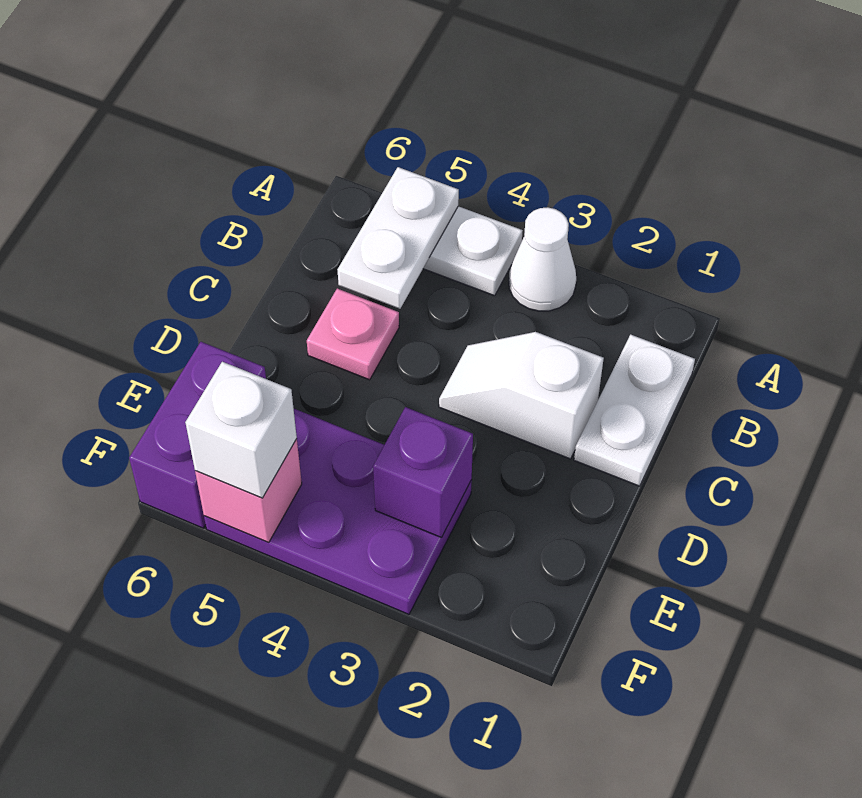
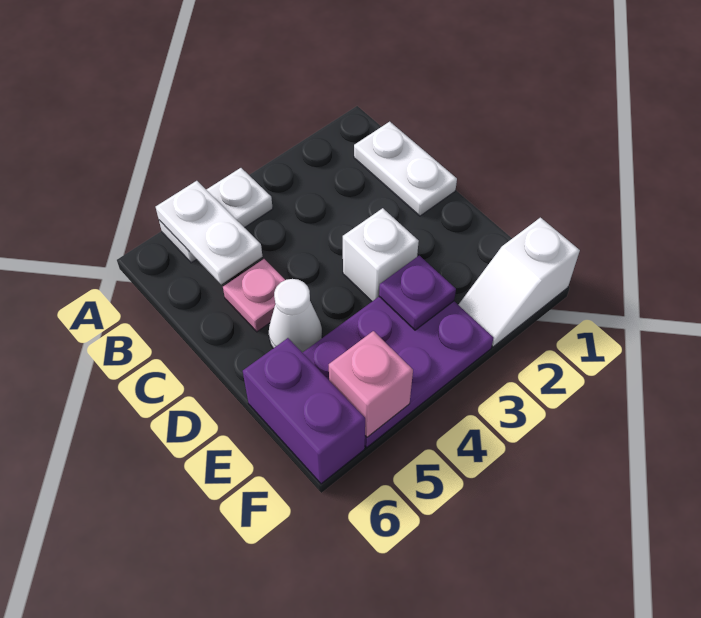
white cone A3 level 1 -> white cone D5 level 1
white slope C2:C3 level 1 top 2 -> white slope F1:F2 level 1 top 1
purple brick E3 level 2 -> purple plate E3 level 2
white brick F5 level 3 -> white brick D3 level 1

